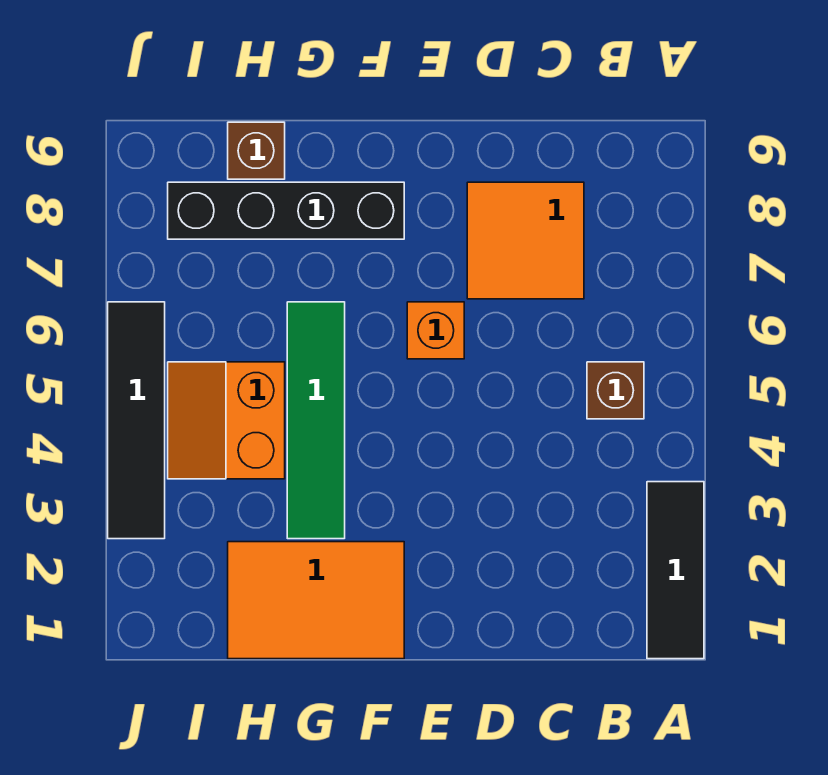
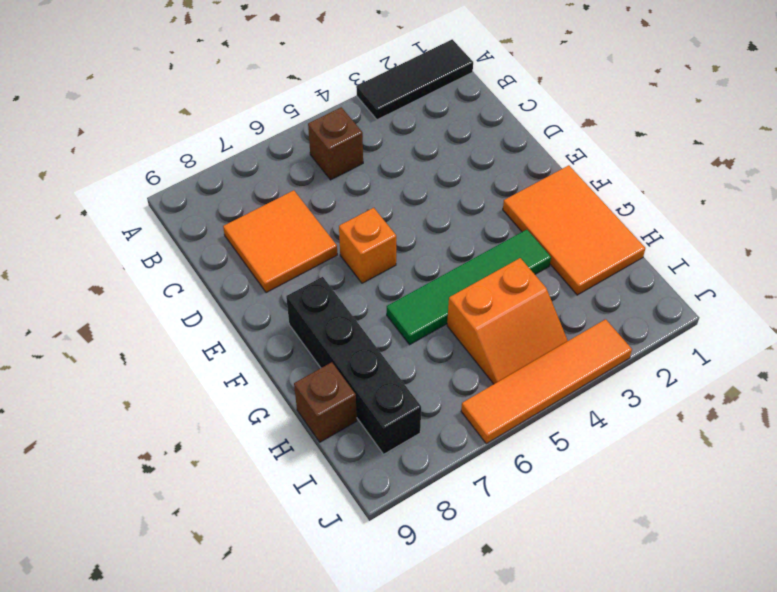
black tile J3:J6 level 1 -> orange tile J3:J6 level 1

